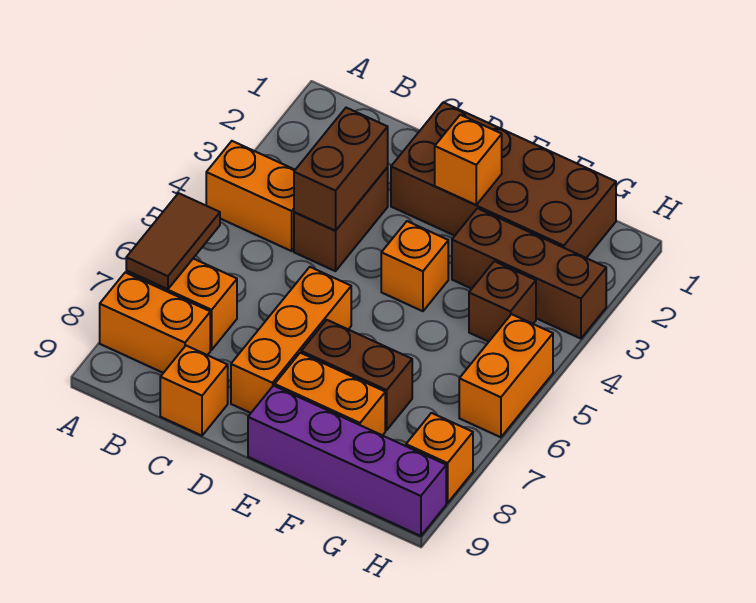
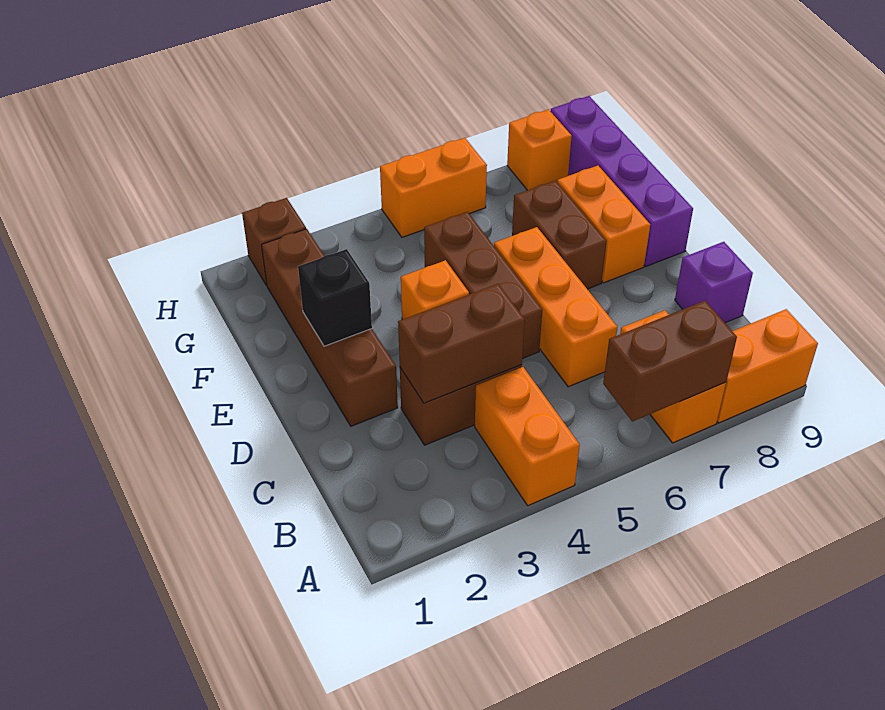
brown tile A6:A7 level 2 -> brown brick A6:A7 level 2
orange brick A8:B8 level 1 -> orange brick A8:A9 level 1
orange brick C9 level 1 -> purple brick C9 level 1
brown brick D1:G2 level 1 -> brown brick D2:G2 level 1
orange brick D6:D8 level 1 -> orange brick C6:E6 level 1
orange brick E2 level 2 -> black brick E2 level 2
brown brick F3:H3 level 1 -> brown brick D5:F5 level 1
brown brick G4 level 1 -> brown brick H2 level 1

